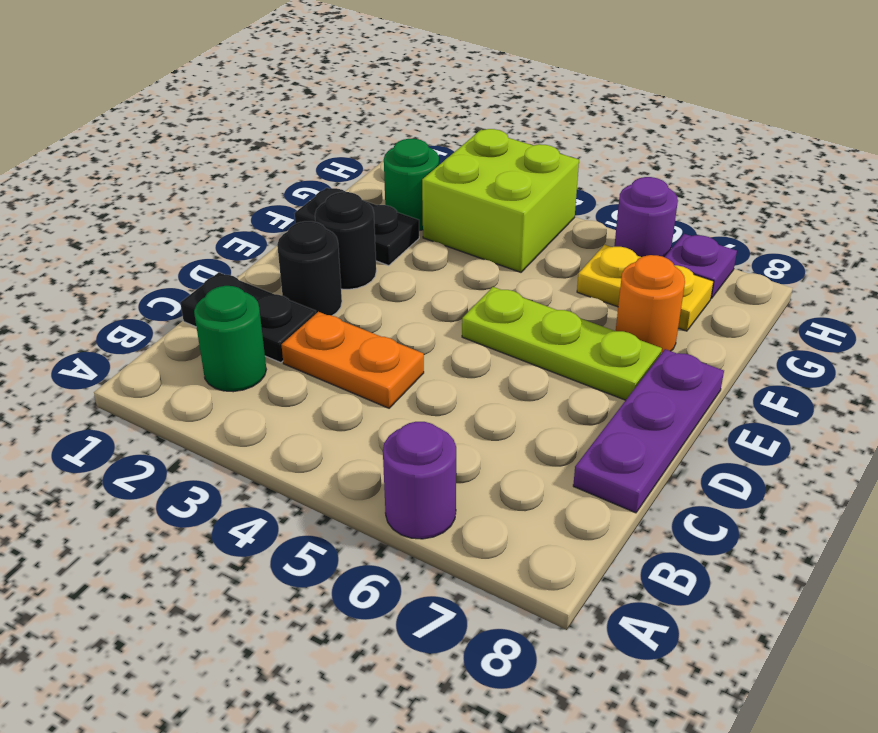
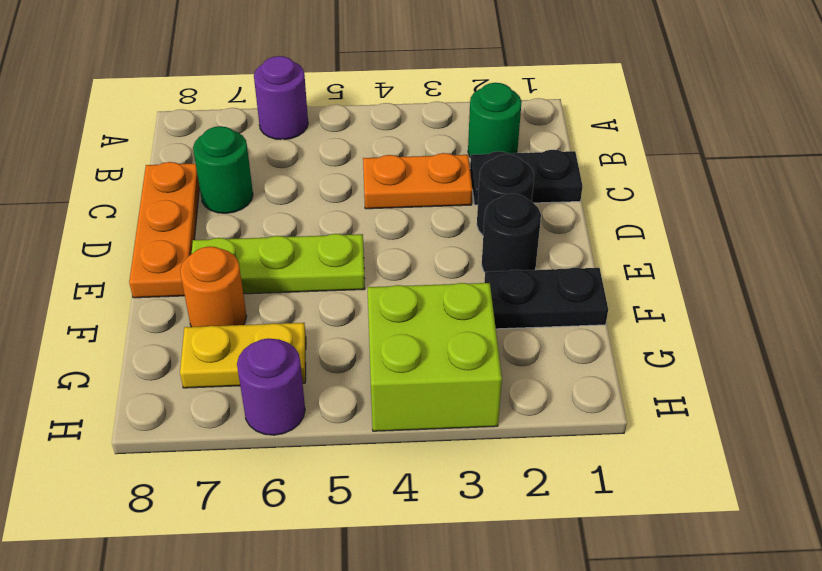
purple plate C8:E8 level 1 -> orange plate C8:E8 level 1
green round brick G2 level 1 -> green round brick C7 level 1
purple plate H7 level 1 -> none

